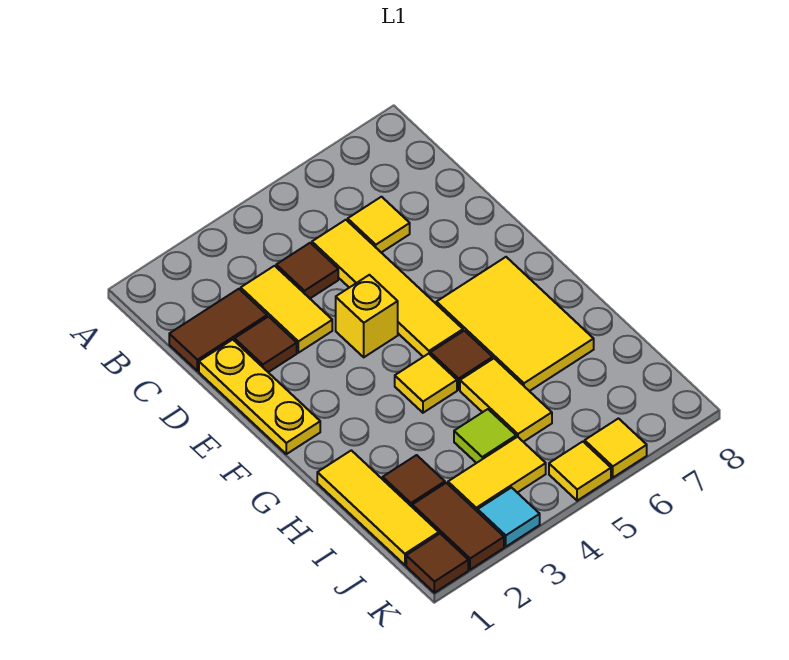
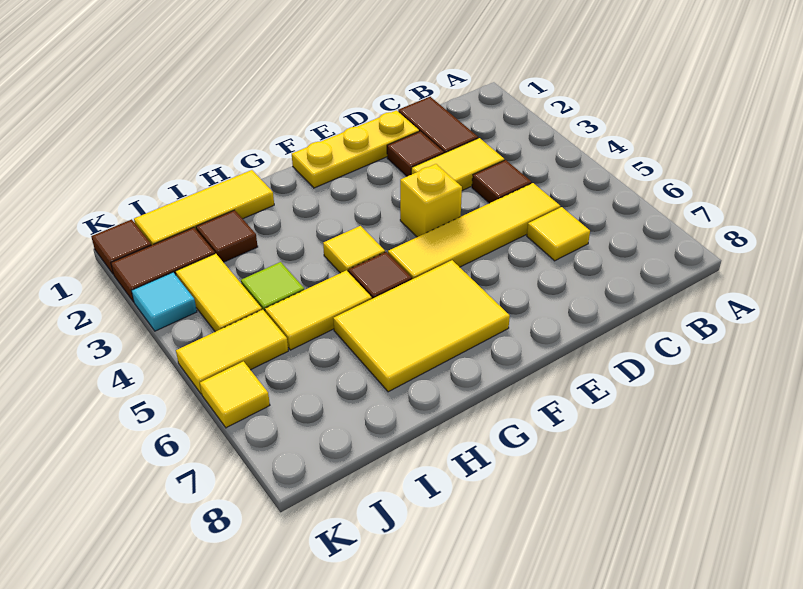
yellow tile K5 level 1 -> yellow tile J5:K5 level 1

